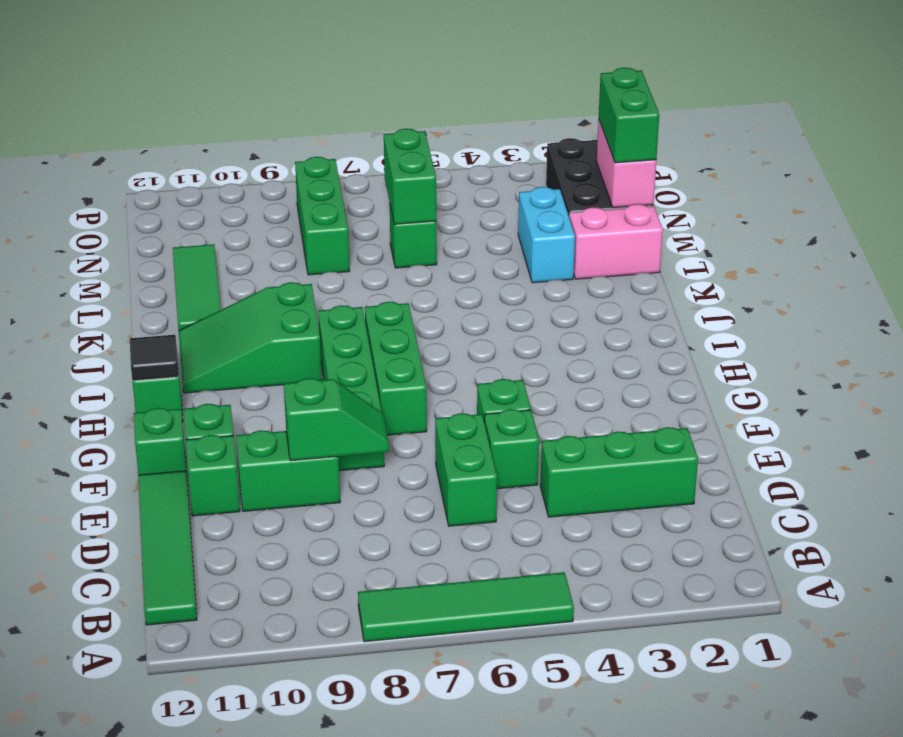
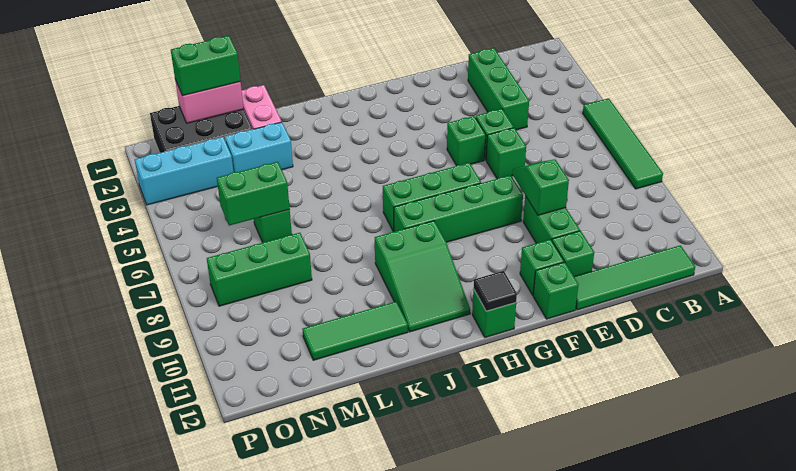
green brick D6:E6 level 1 -> green brick E6 level 1
none -> cyan brick N3:P3 level 1

